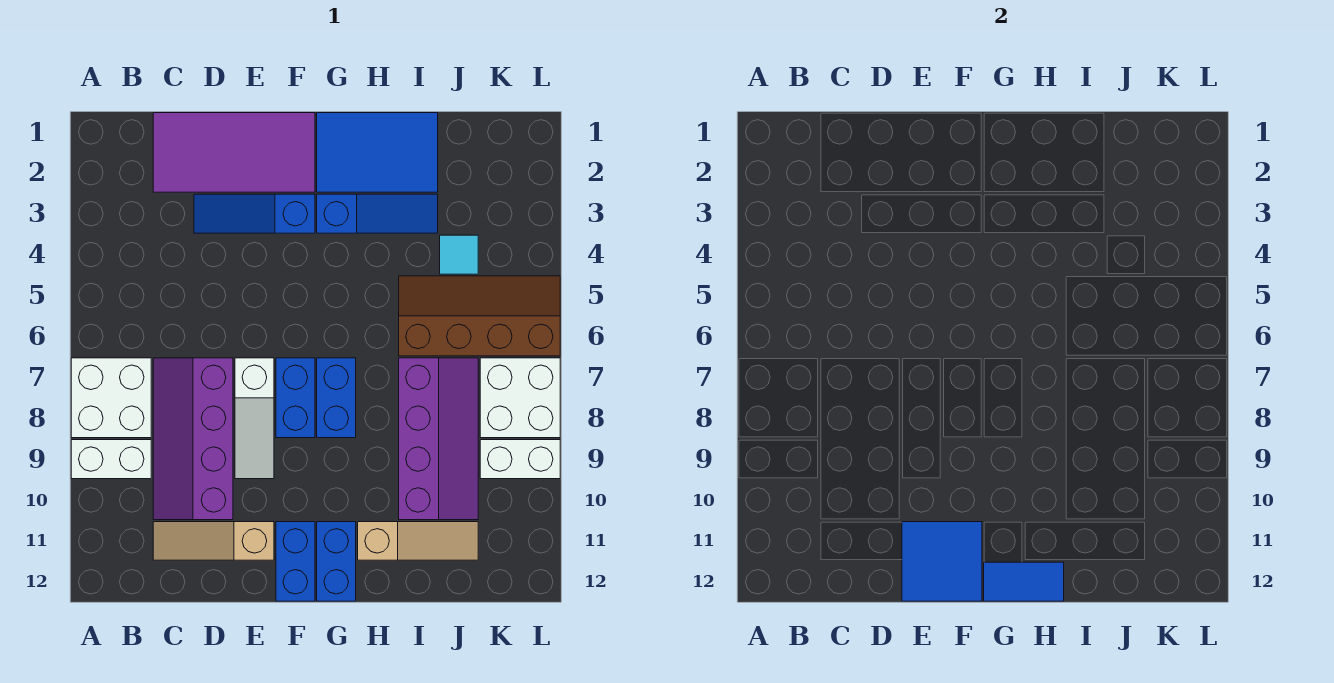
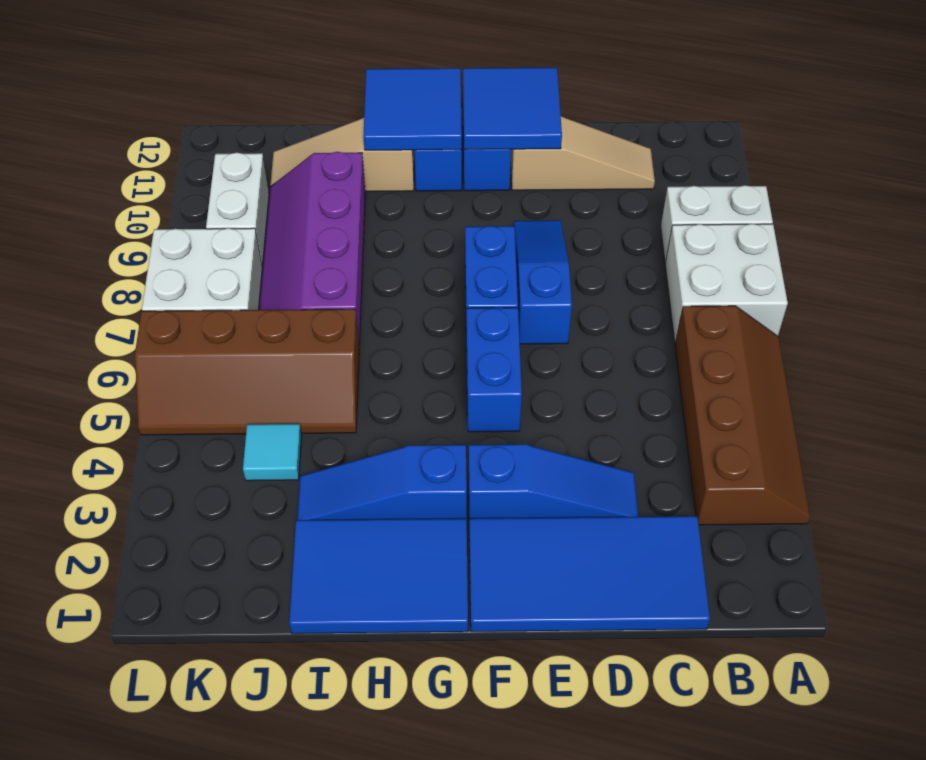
none -> brown slope A3:B6 level 1 top B
purple tile C1:F2 level 1 -> blue tile C1:F2 level 1
purple slope C7:D10 level 1 top D -> none
white slope E7:E9 level 1 top 7 -> blue slope E7:E9 level 1 top 7
blue brick G7:G8 level 1 -> blue brick F5:F6 level 1
blue tile G12:H12 level 2 -> blue tile G11:H12 level 2
white brick K9:L9 level 1 -> white brick K9:K10 level 1

